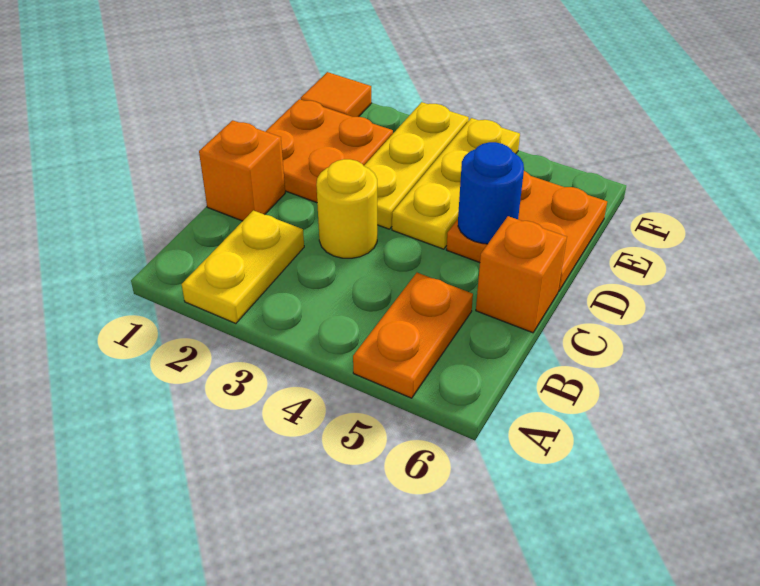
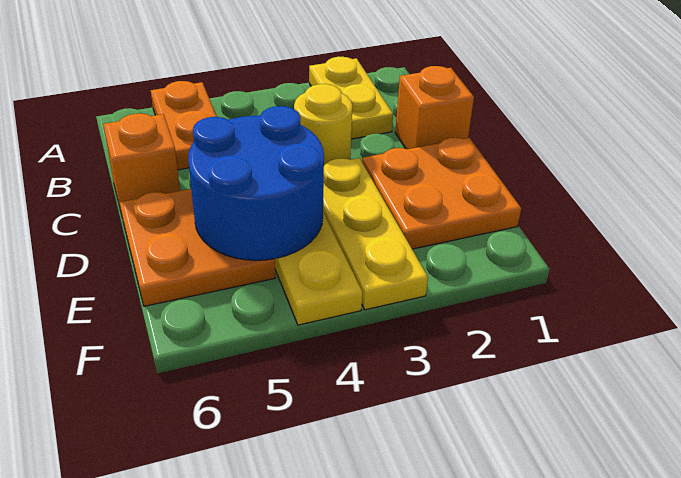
blue round brick D5 level 2 -> blue round brick D4:E5 level 2
orange tile F1 level 1 -> none

